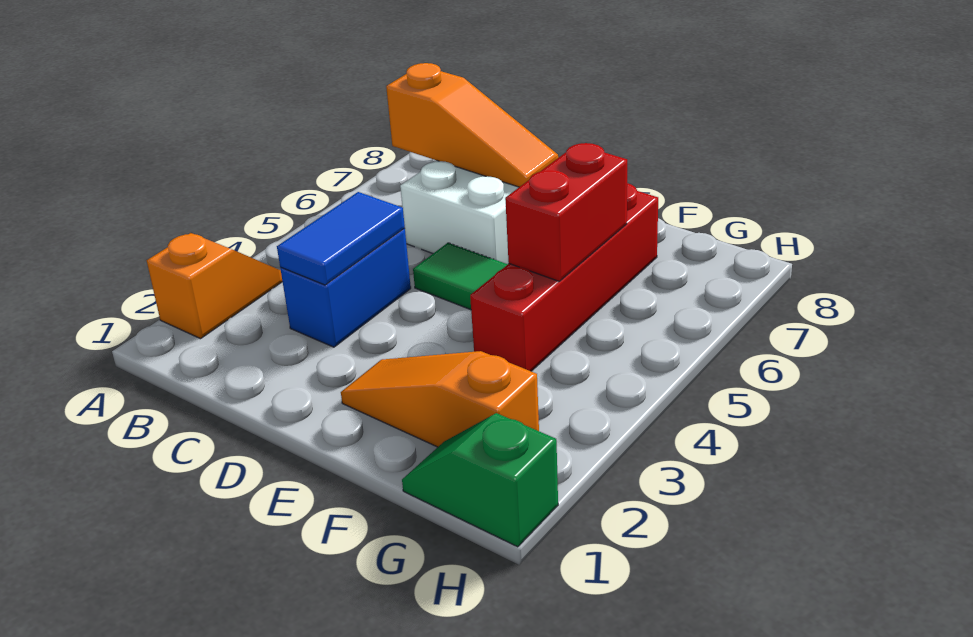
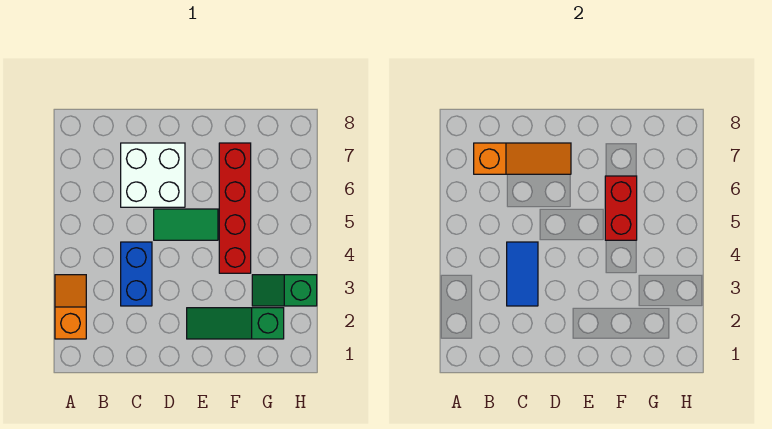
orange slope E2:G2 level 1 top G -> green slope E2:G2 level 1 top G
green slope G1:H1 level 1 top H -> green slope G3:H3 level 1 top H

